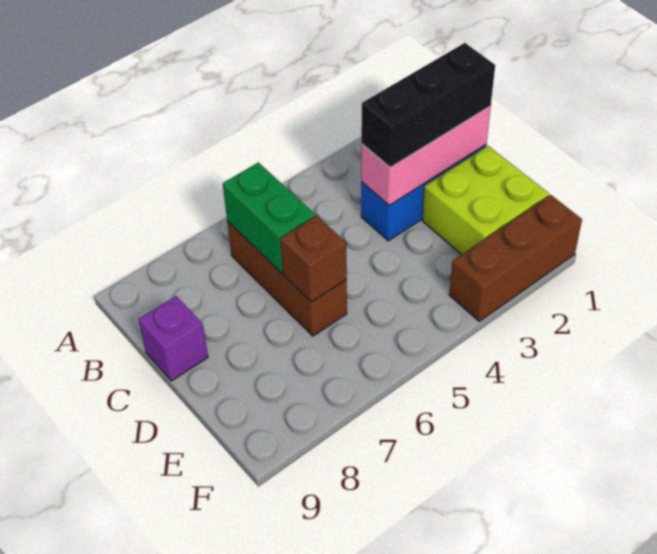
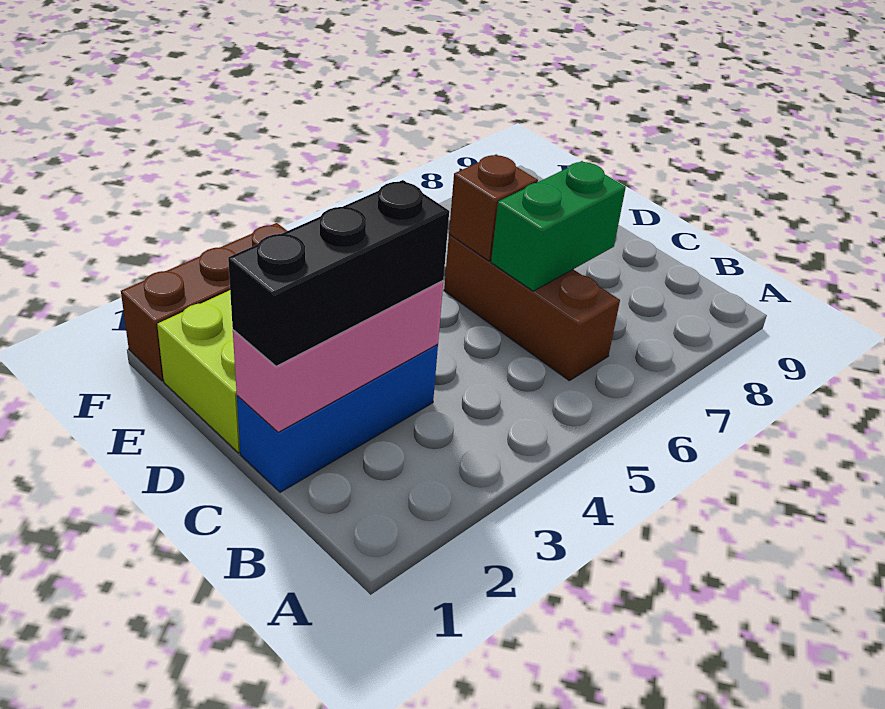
green brick B6:C6 level 2 -> green brick C6:C7 level 2
purple brick C9 level 1 -> none

